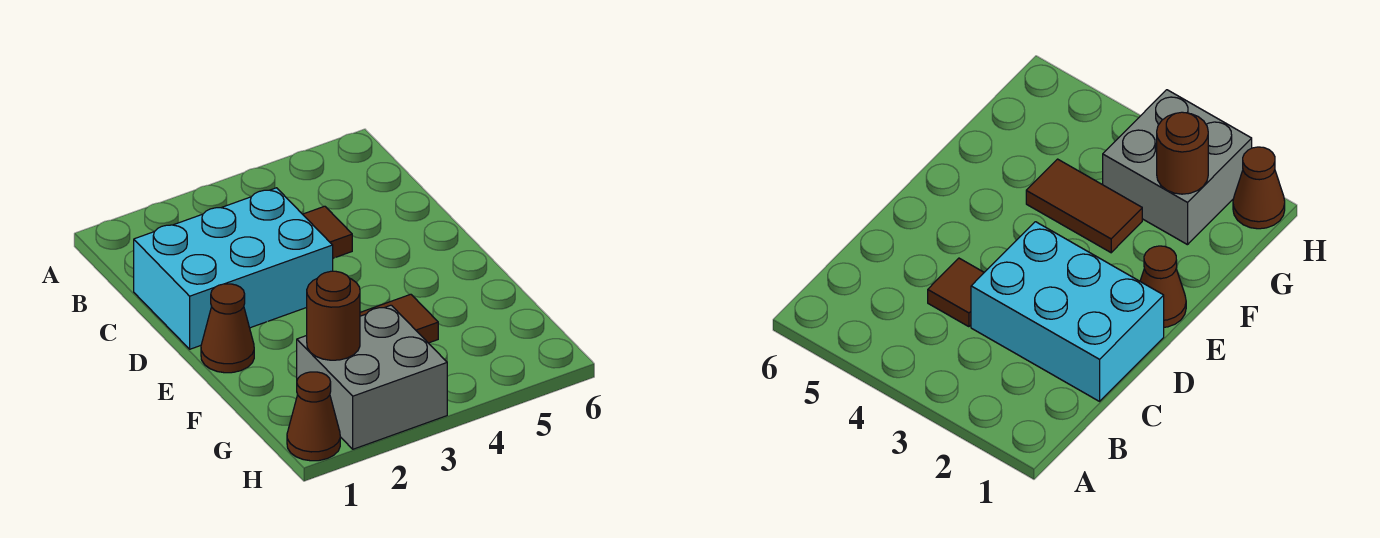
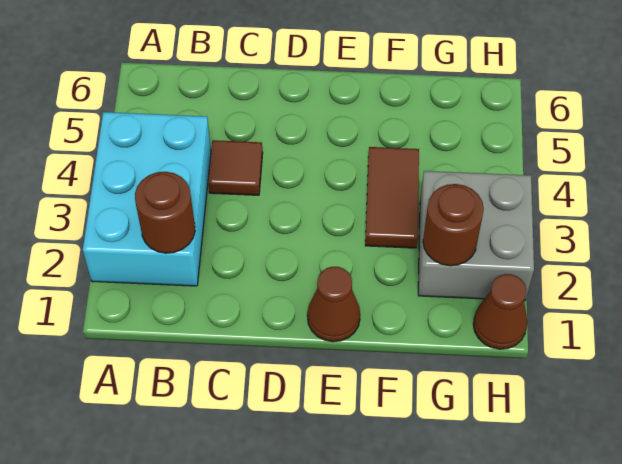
none -> brown round brick B2 level 2
cyan brick C1:D3 level 1 -> cyan brick A2:B4 level 1

